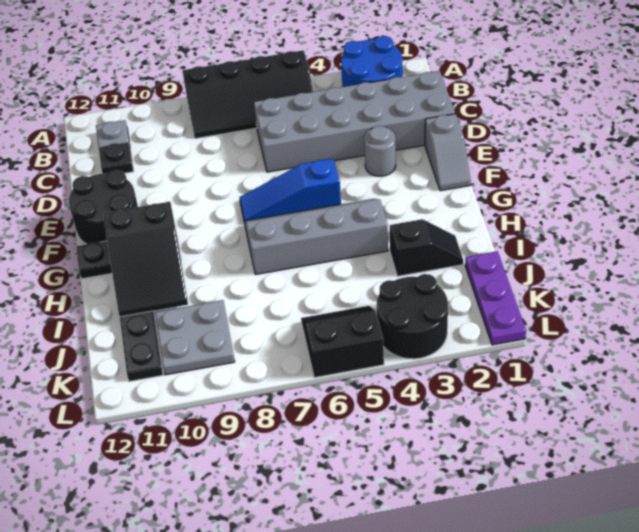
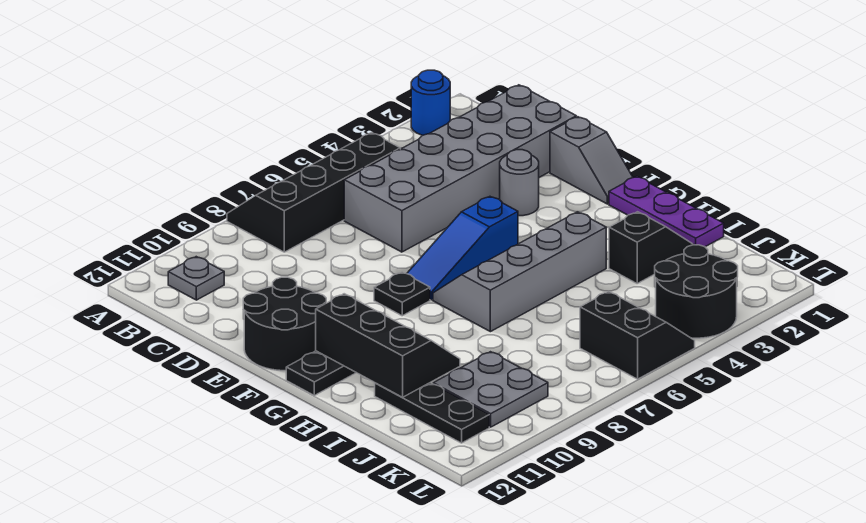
blue round brick A2:B3 level 1 -> blue round brick A2 level 1
black slope A5:B8 level 1 top A -> black slope A5:B8 level 1 top B
black plate C11 level 1 -> black plate F8 level 1
black slope G10:I11 level 2 top G -> black slope G10:I11 level 2 top 11
purple plate J1:L1 level 1 -> purple plate G1:I1 level 1
black slope K5:L6 level 1 top L -> black slope K5:L6 level 1 top 6

